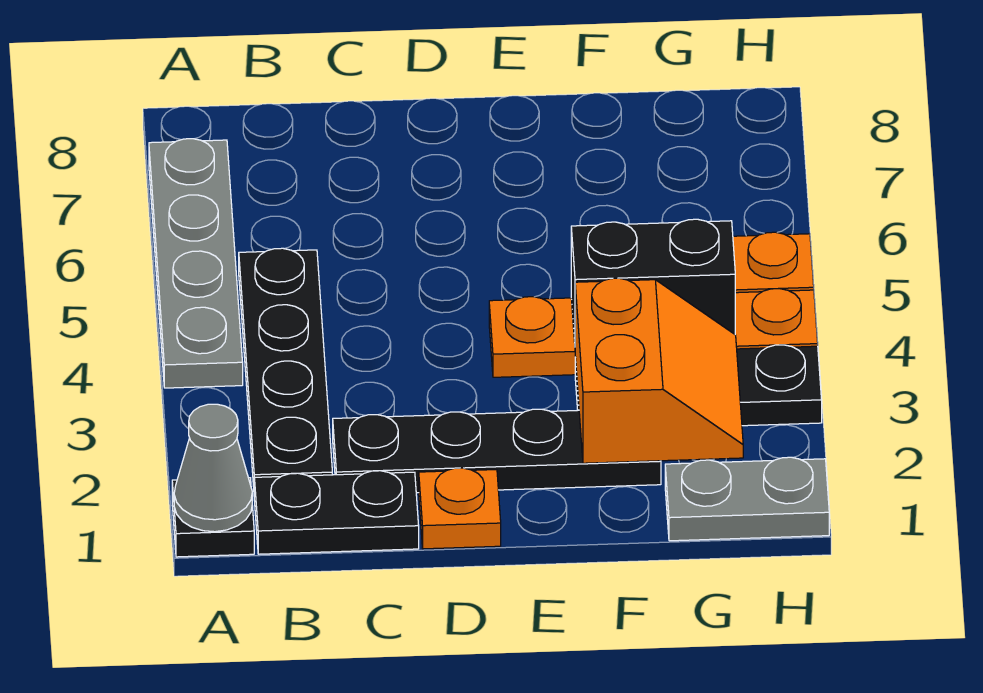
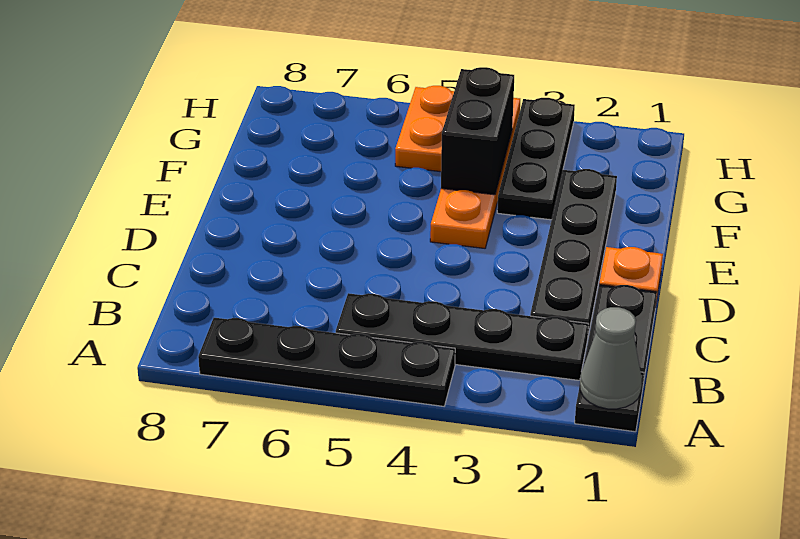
grey plate A4:A7 level 1 -> black plate A4:A7 level 1
orange slope F2:G3 level 2 top F -> none
grey plate G1:H1 level 1 -> none

